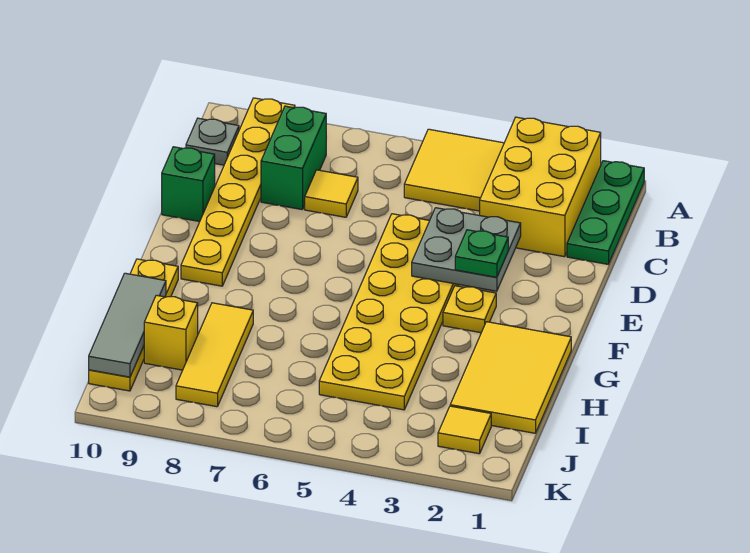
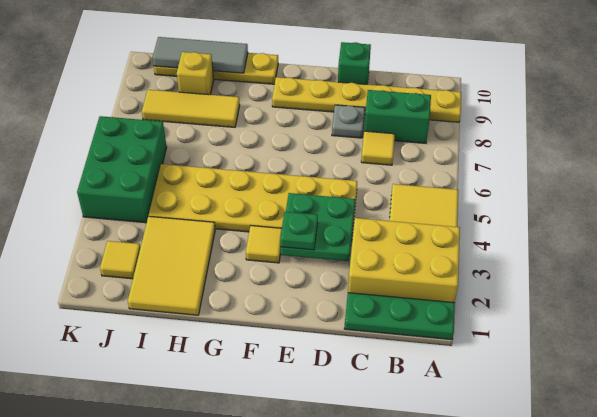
grey plate B10 level 1 -> grey plate D8 level 1
grey plate D3:E4 level 2 -> green plate D3:E4 level 2
yellow plate F3 level 1 -> yellow tile F3 level 1
yellow tile G1:I2 level 1 -> yellow tile H1:I3 level 1
none -> green brick J4:K6 level 1

